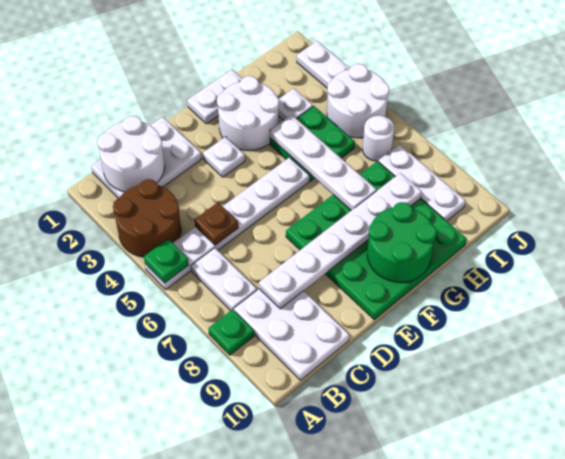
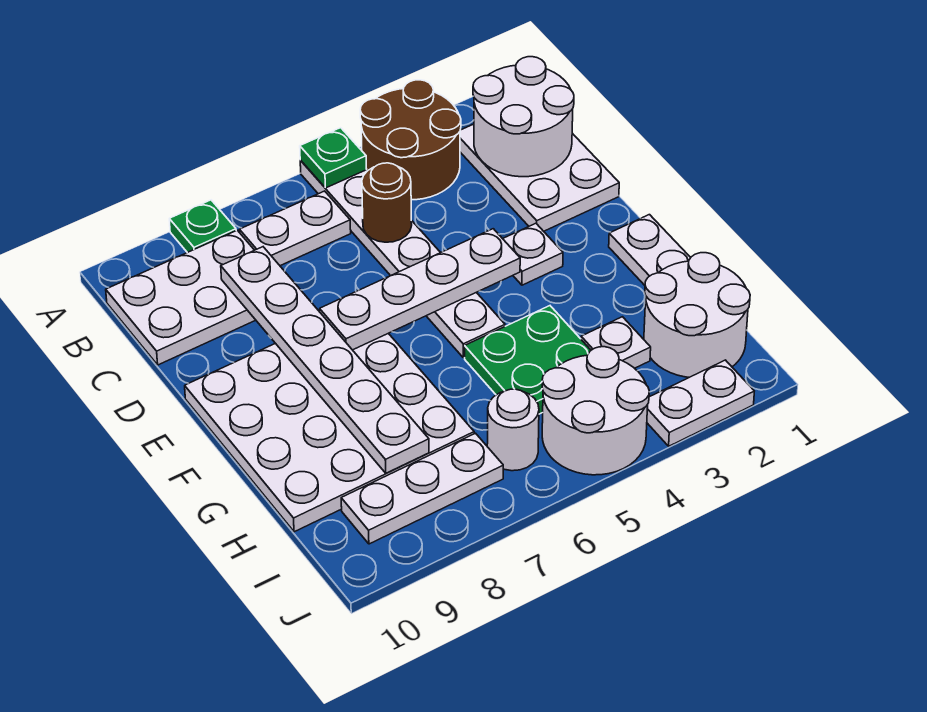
brown plate C5 level 2 -> brown round brick C5 level 2
green plate E7:H10 level 1 -> white plate E7:H10 level 1
white round brick F2:G3 level 1 -> white round brick H1:I2 level 1
green round brick F9:G10 level 2 -> none
white plate G4:G7 level 2 -> white plate E4:E7 level 2

